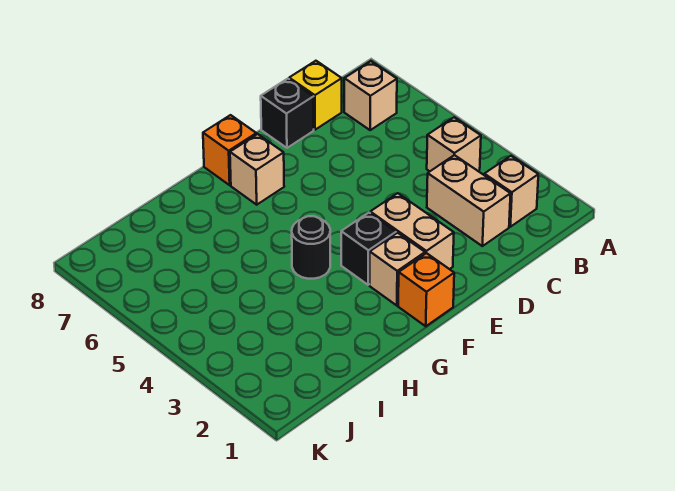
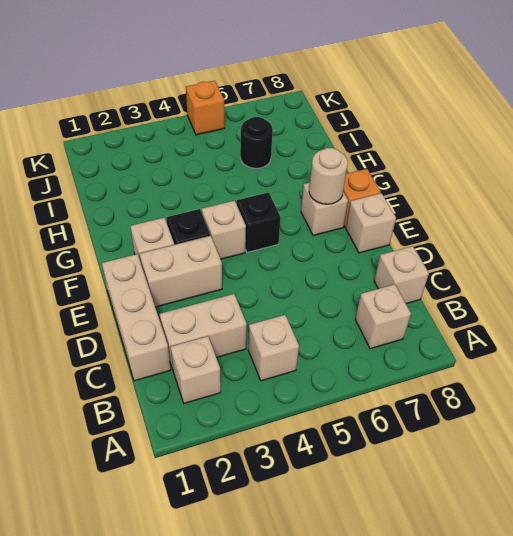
none -> tan brick C1:E1 level 1
yellow brick C8 level 1 -> tan brick C8 level 1
black brick D8 level 1 -> black brick F5 level 1
none -> tan brick E8 level 1
orange brick F1 level 1 -> orange brick K5 level 1
none -> tan brick F4 level 1
none -> tan round brick F7 level 2
black round brick G4 level 1 -> black round brick I6 level 1

